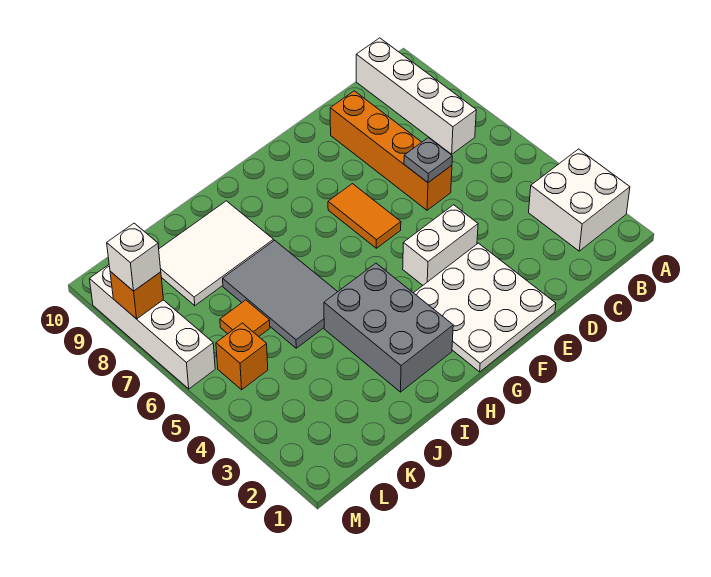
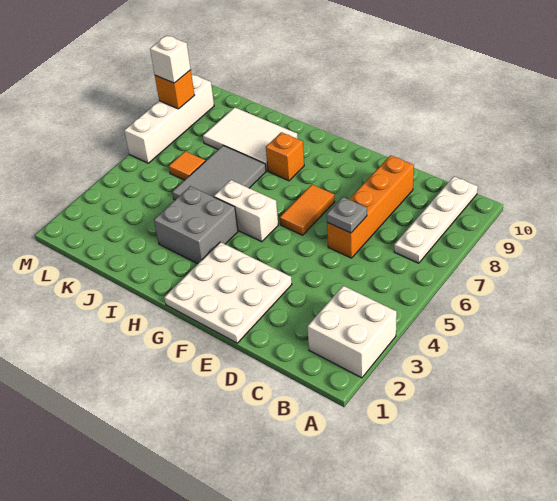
white brick B7:B10 level 1 -> white plate B7:B10 level 1
white brick E4:F4 level 1 -> white brick G5:H5 level 1
grey brick H2:I4 level 1 -> grey brick H3:I4 level 1
orange brick L5 level 1 -> orange brick H8 level 1

